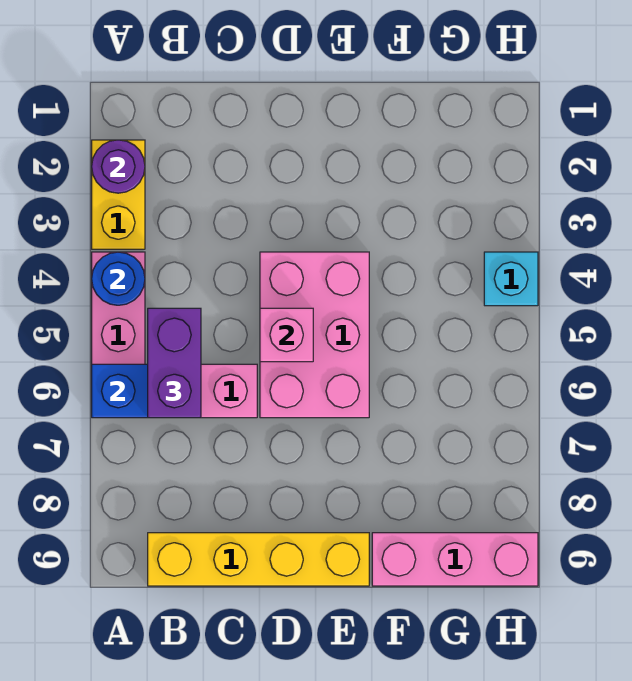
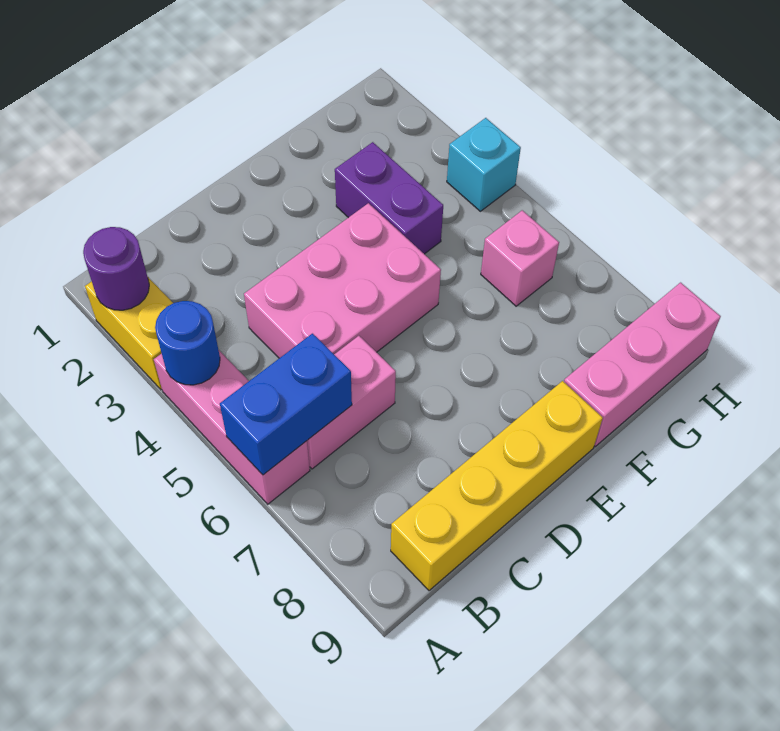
purple brick B5:B6 level 3 -> purple brick F3:F4 level 1
pink brick D4:E6 level 1 -> pink brick C4:E5 level 1
pink brick D5 level 2 -> pink brick G6 level 1

